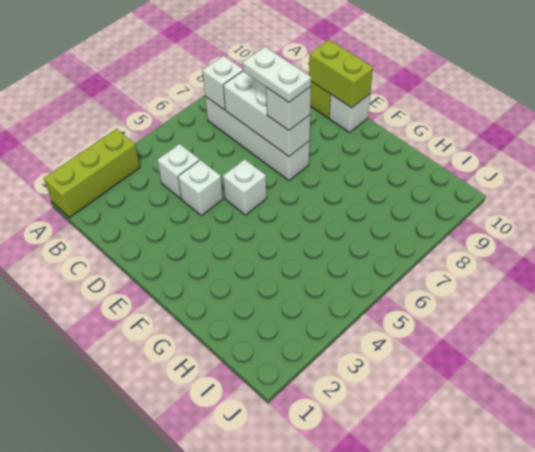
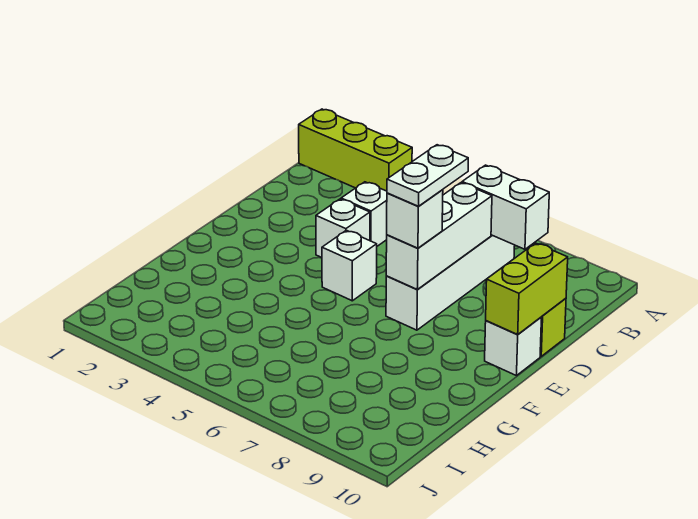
white brick B7 level 2 -> white brick B7:B8 level 2

